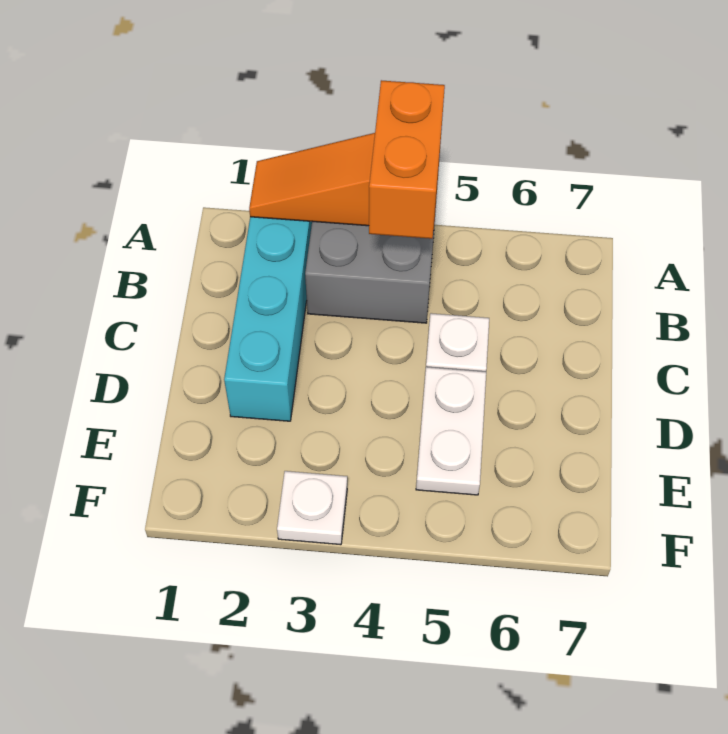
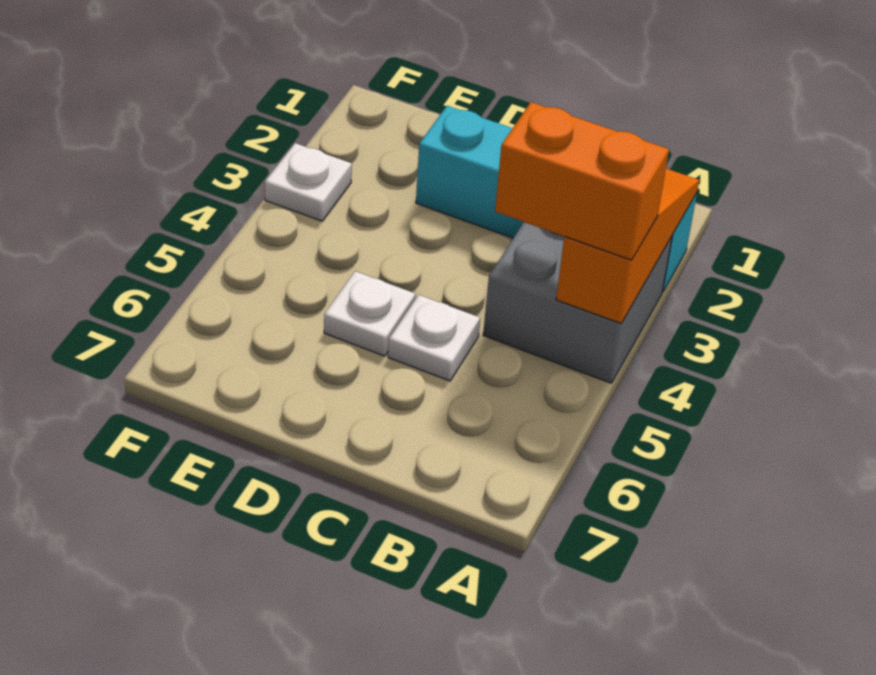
white plate D5:E5 level 1 -> white plate D5 level 1

